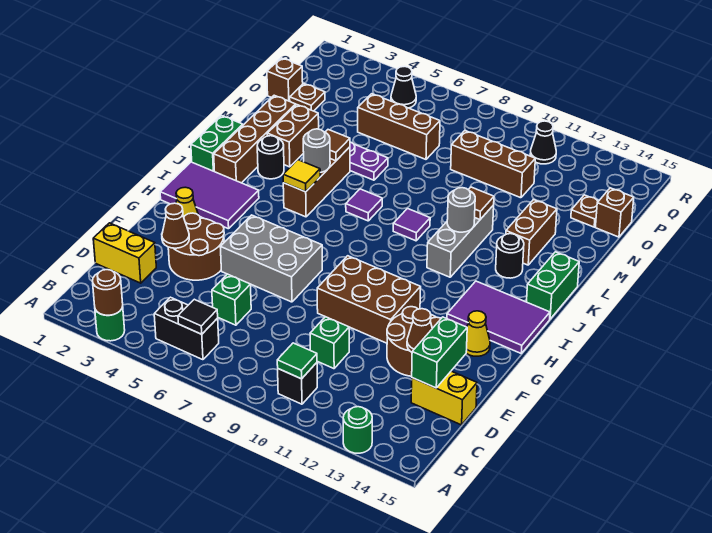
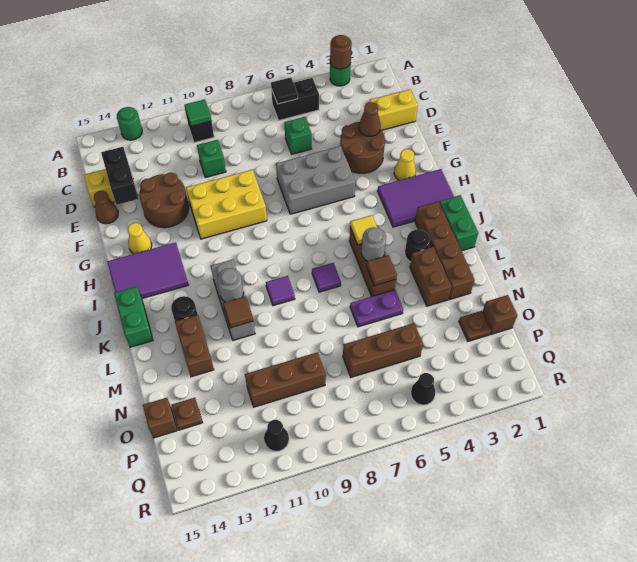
green brick D14:E14 level 2 -> black brick D14:E14 level 2
brown cone E13 level 2 -> brown cone E15 level 1
brown brick F9:G11 level 1 -> yellow brick F9:G11 level 1

